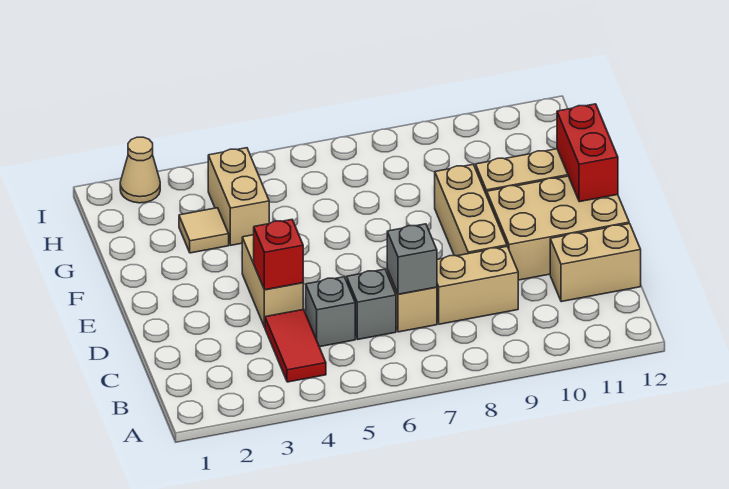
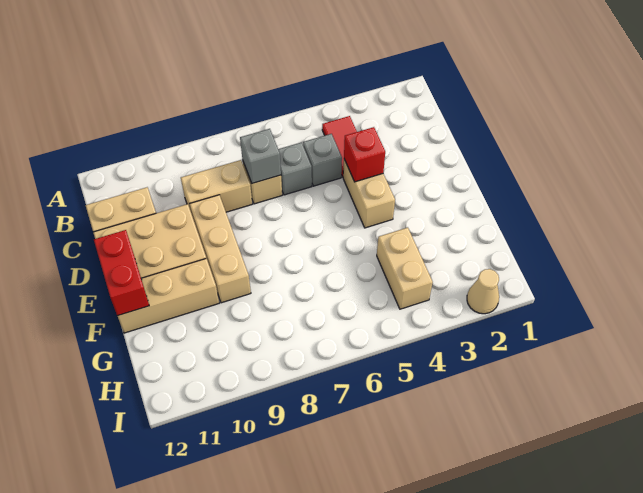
tan tile G3 level 1 -> none

